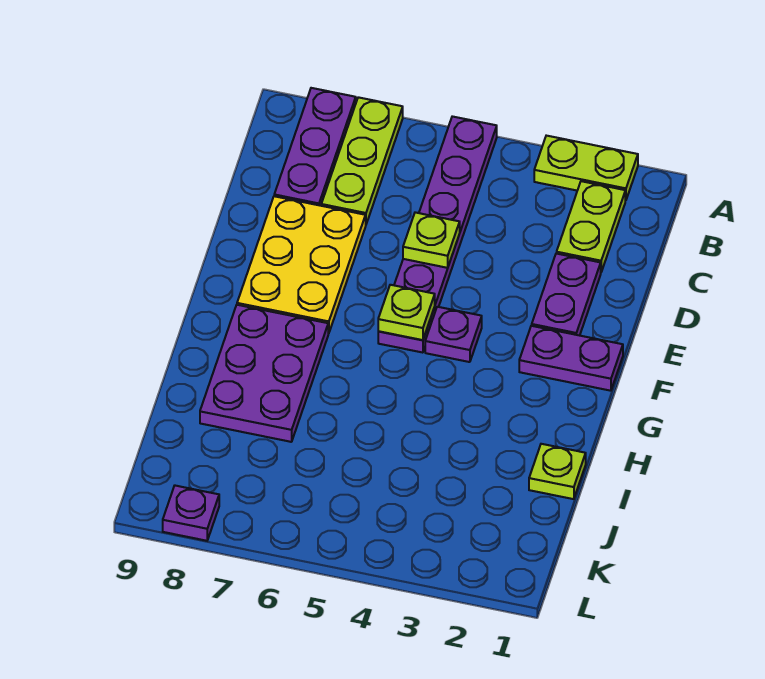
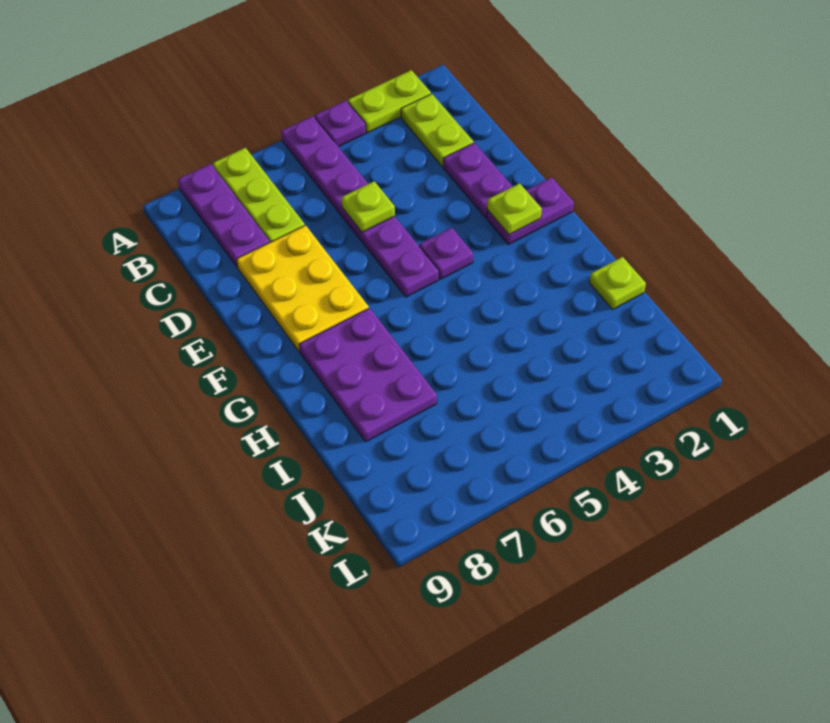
lime plate F5 level 2 -> lime plate F2 level 2
purple plate L8 level 1 -> purple plate A4 level 1

